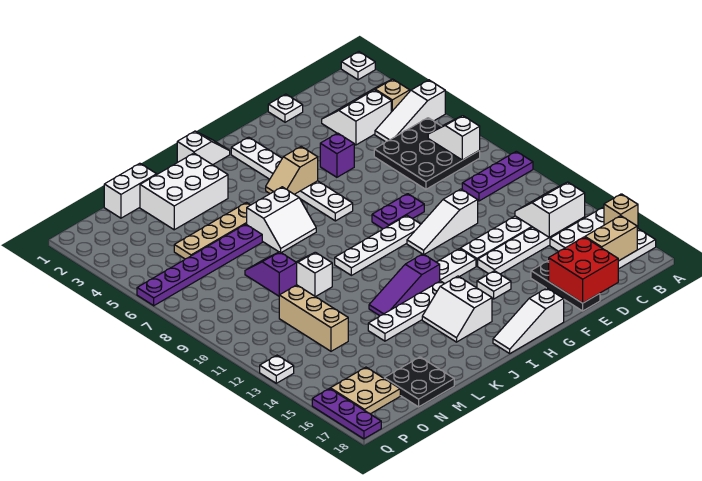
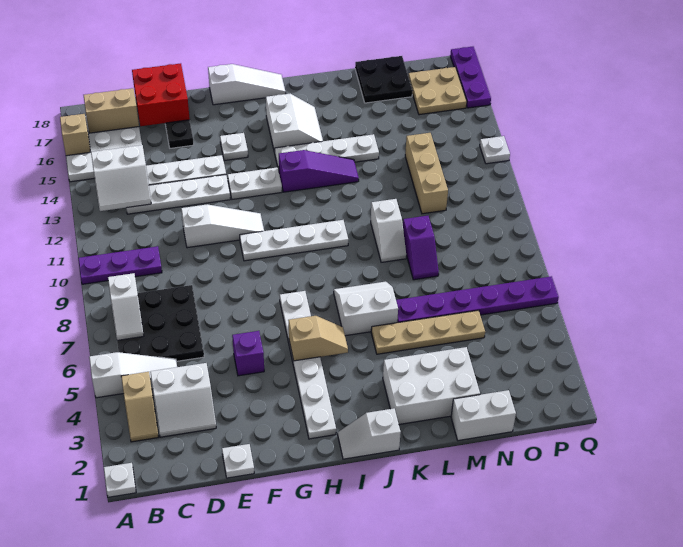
purple plate F9:G9 level 1 -> none

